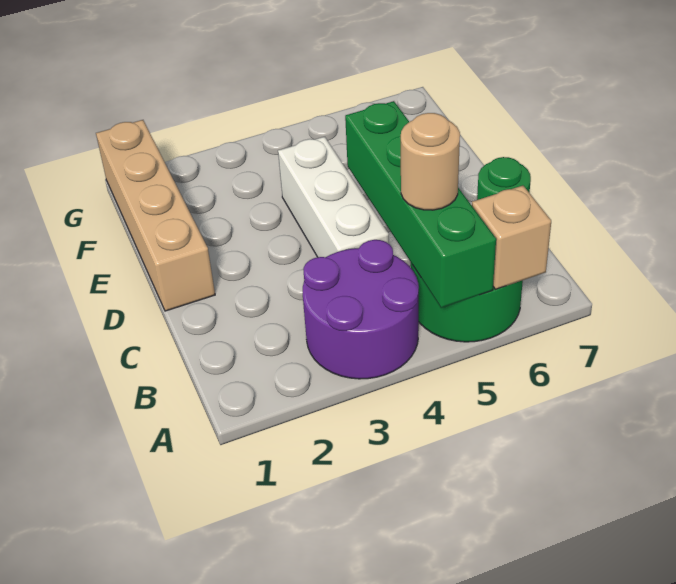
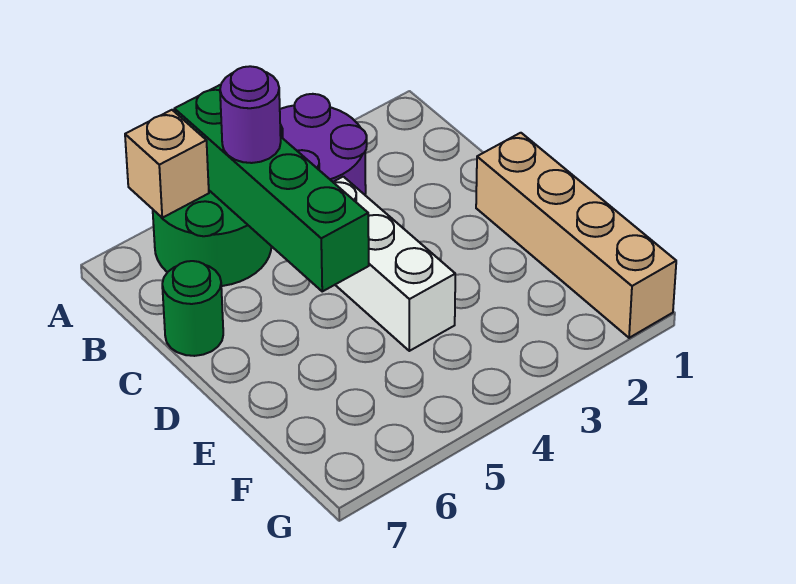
tan round brick B5 level 3 -> purple round brick B5 level 3

